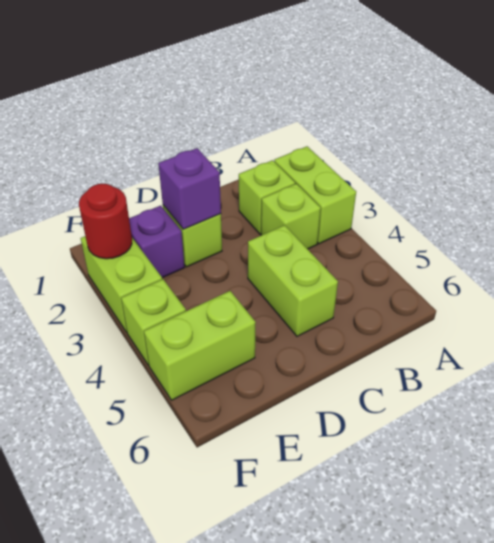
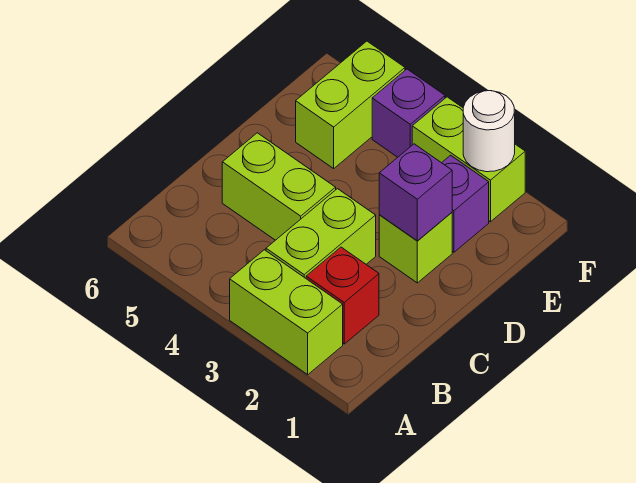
lime brick B2 level 1 -> red brick B2 level 1
lime brick B3 level 1 -> lime brick B3:C3 level 1
red round brick F2 level 2 -> white round brick F2 level 2
lime brick F4 level 1 -> purple brick F4 level 1

